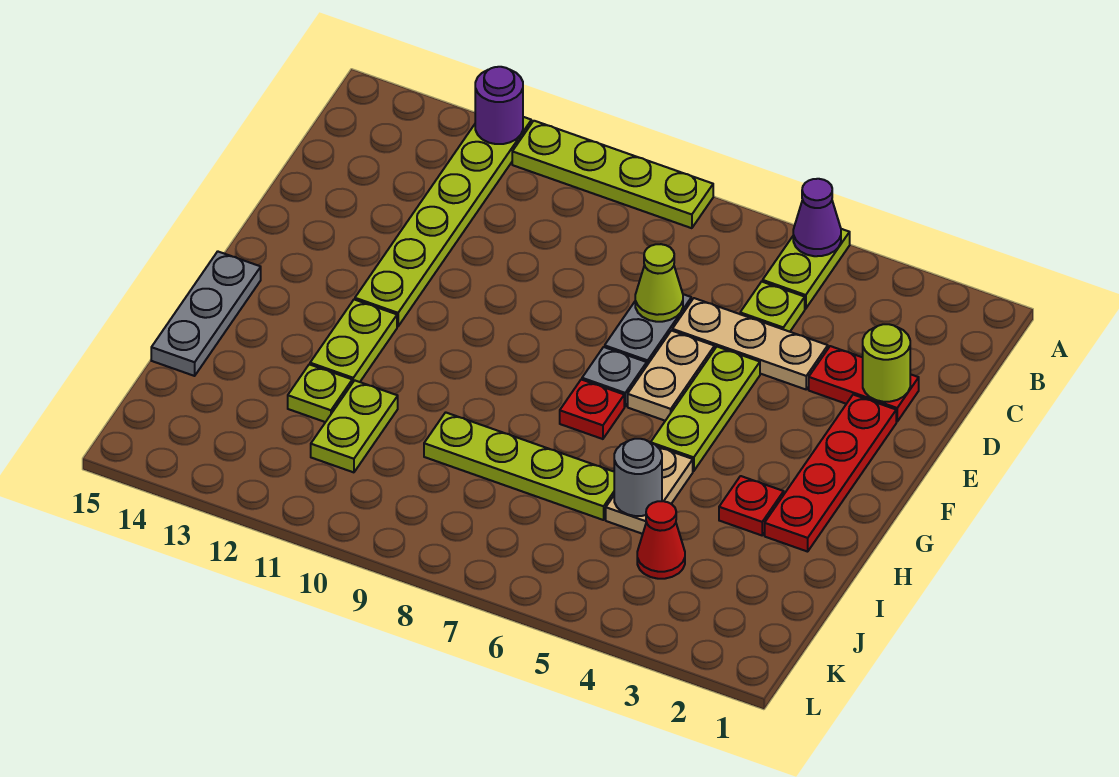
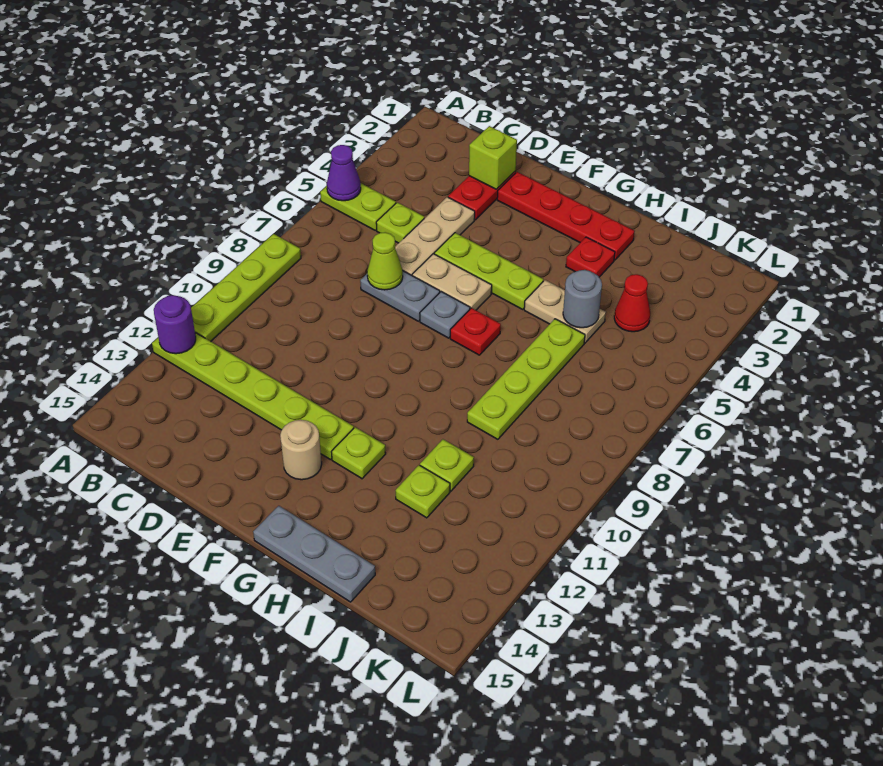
lime round brick D2 level 2 -> lime brick D2 level 2
none -> tan round brick F13 level 1
lime plate G12:H12 level 1 -> lime plate G12 level 1
lime plate I11:J11 level 1 -> lime plate I11 level 1

